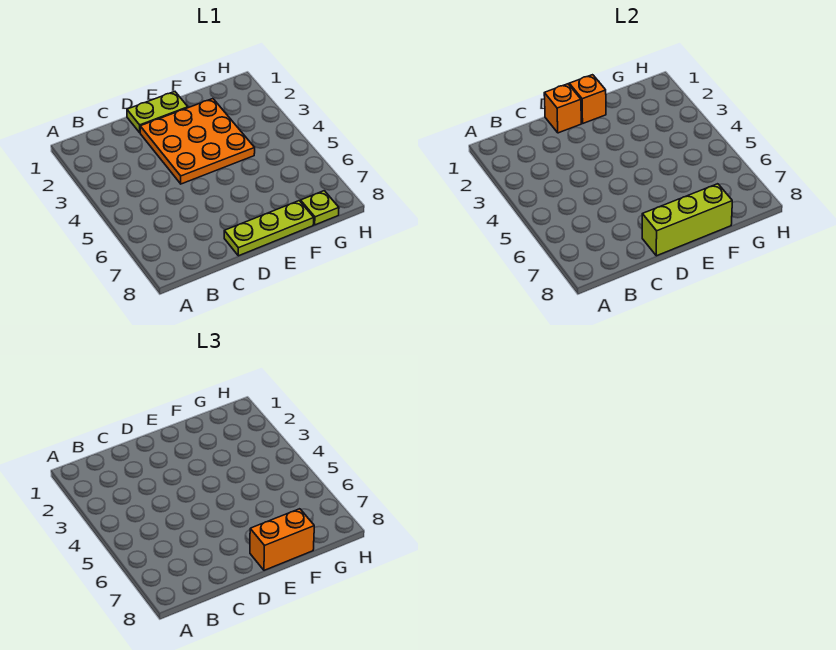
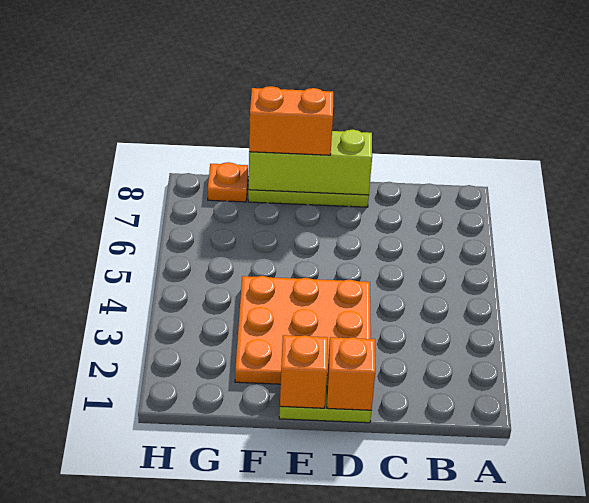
lime plate G8 level 1 -> orange plate G8 level 1

